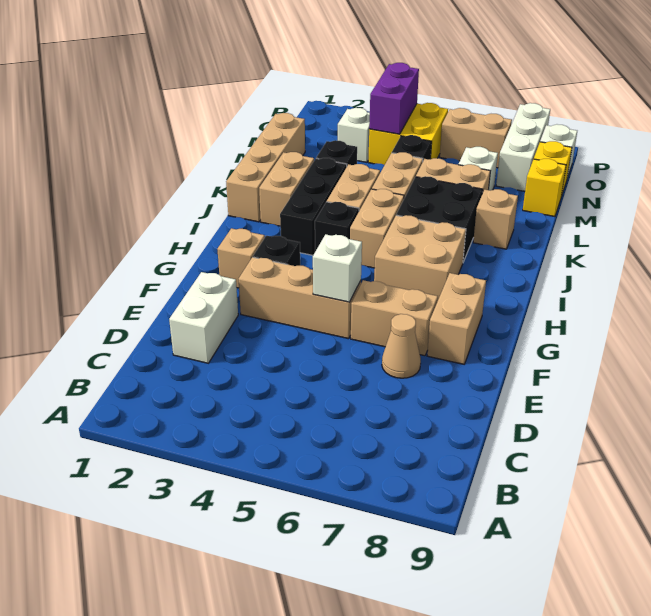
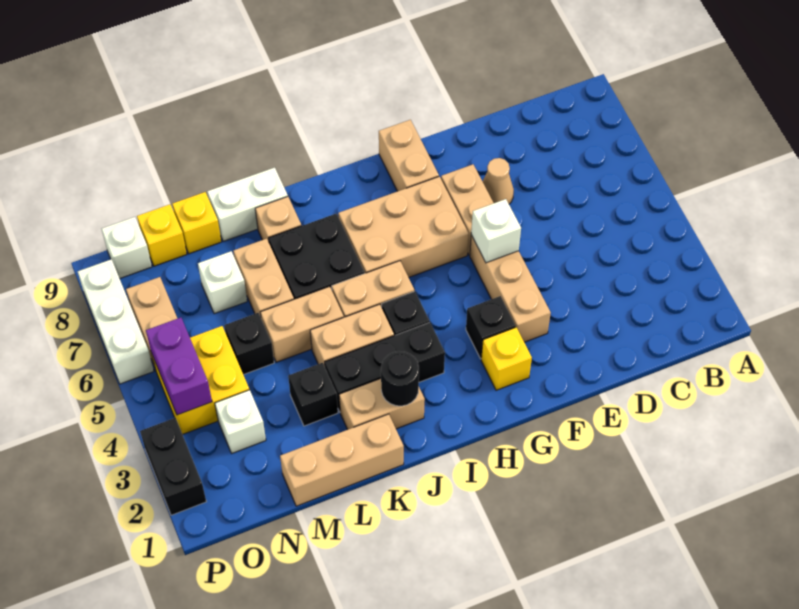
white brick D2:E2 level 1 -> white brick K9:L9 level 1
tan brick F8:G8 level 1 -> tan brick G8:G9 level 1
tan brick G2 level 1 -> yellow brick G2 level 1
tan brick H6:I7 level 1 -> tan brick G6:I7 level 1
tan brick J1:M1 level 1 -> tan brick K1:M1 level 1
none -> black round brick J2 level 2
purple brick N4:O4 level 2 -> purple brick O4:O5 level 2
white brick N8:P8 level 1 -> white brick P6:P8 level 1
none -> black brick P2:P3 level 1

